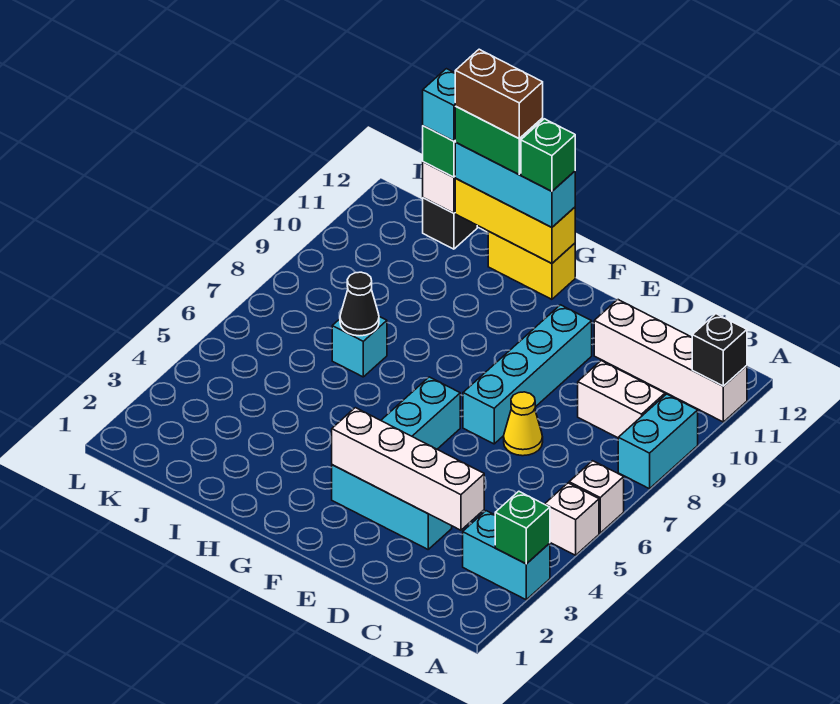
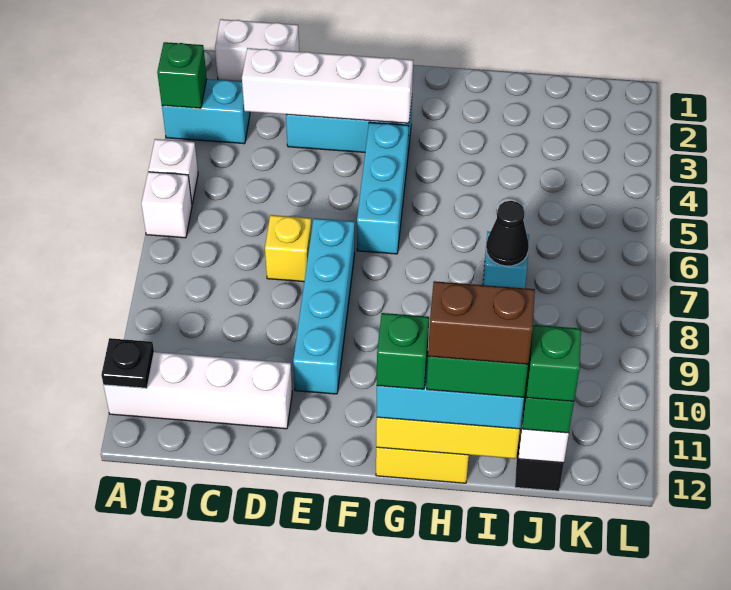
cyan brick A8:A9 level 1 -> none
black brick A11 level 2 -> black plate A11 level 2
white brick B9:C9 level 1 -> white brick B1:C1 level 1
yellow cone D7 level 1 -> yellow brick D7 level 1
cyan brick J12 level 4 -> green brick J12 level 4

